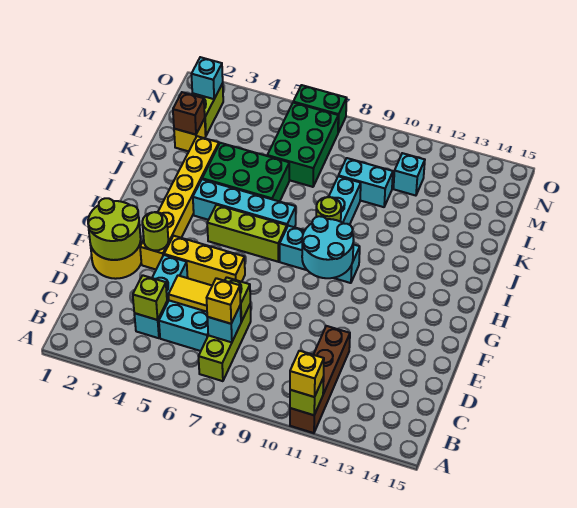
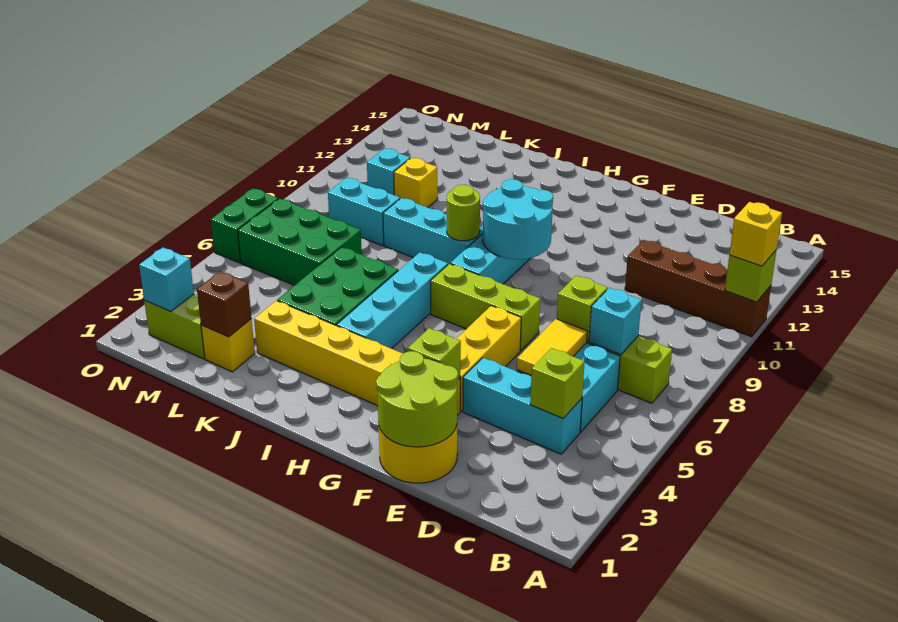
yellow brick C7 level 3 -> yellow brick L11 level 1
lime round brick F3 level 2 -> lime brick F3 level 2
lime brick H5:H7 level 1 -> lime brick F7:H7 level 1
cyan brick L9:L10 level 1 -> cyan brick L9:M9 level 1

